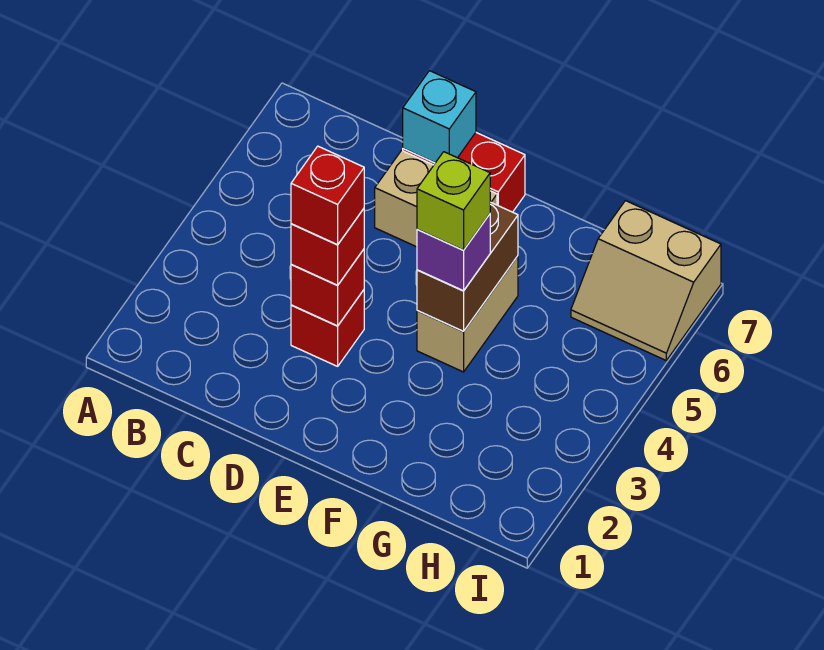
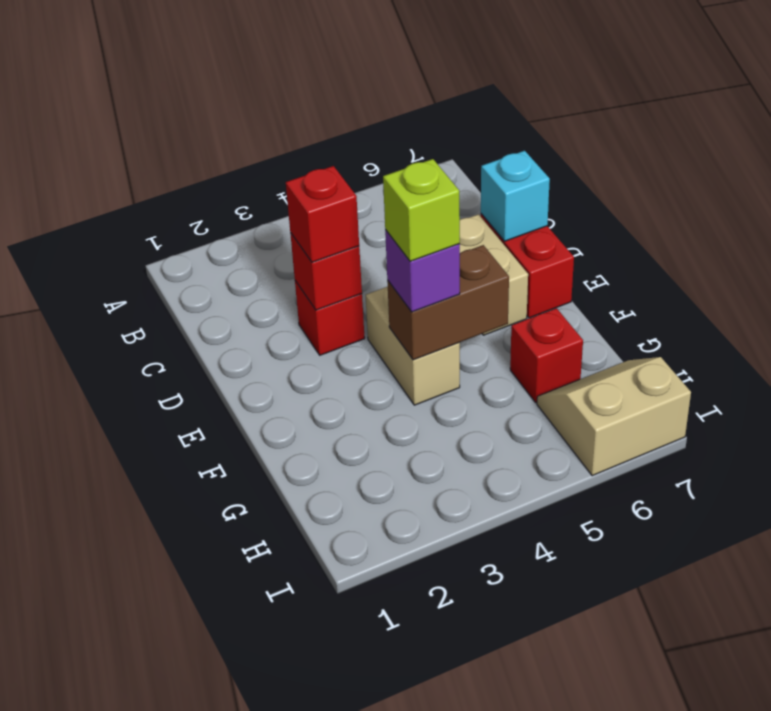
red brick D3 level 4 -> red brick G6 level 1
tan brick F4:F5 level 1 -> tan brick E4:F4 level 1
tan slope H6:I7 level 1 top 7 -> tan slope H6:I7 level 1 top I

